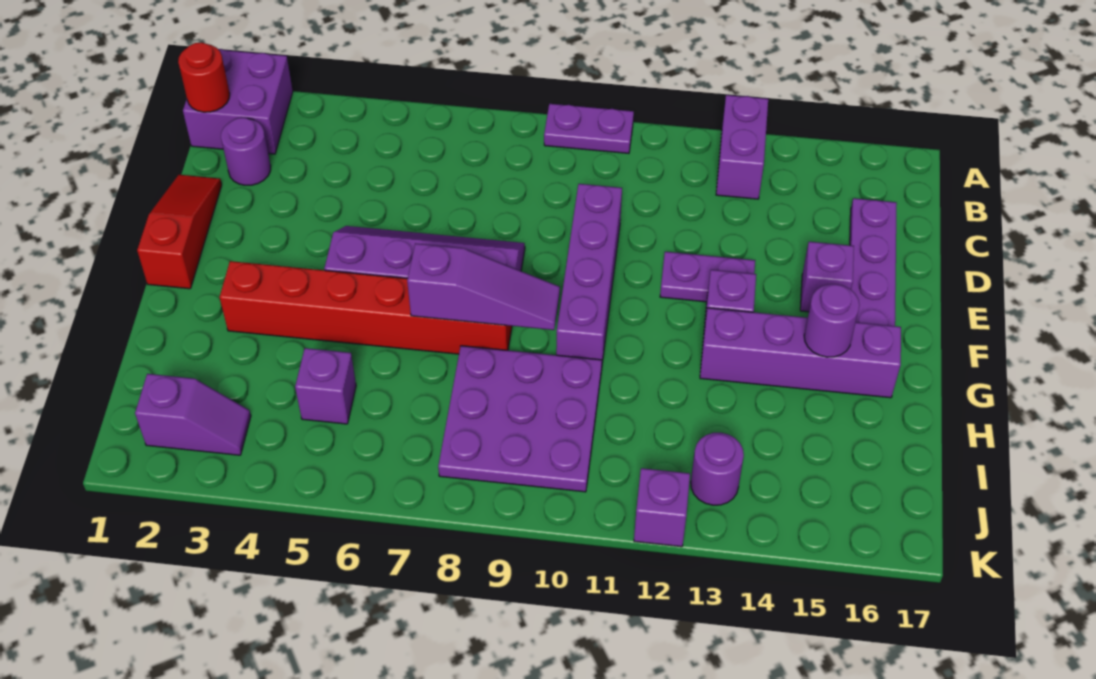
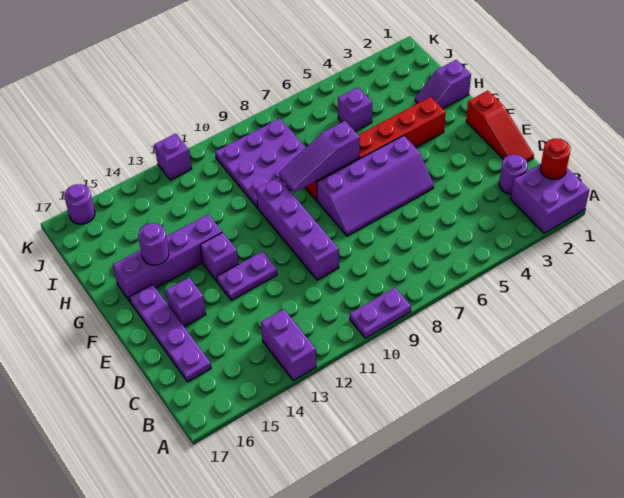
purple slope J2:J3 level 1 top 2 -> purple slope H1:H2 level 1 top 1
purple round brick J13 level 1 -> purple round brick K16 level 1

